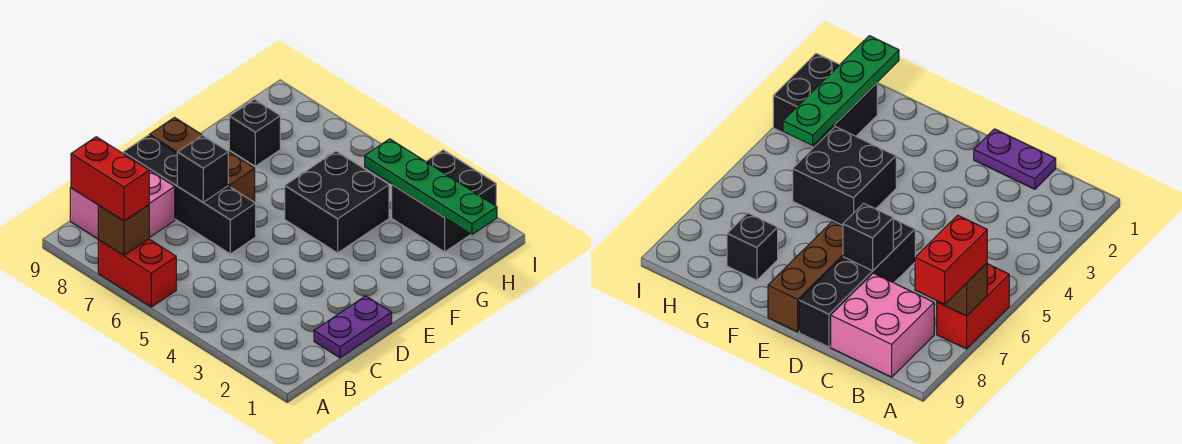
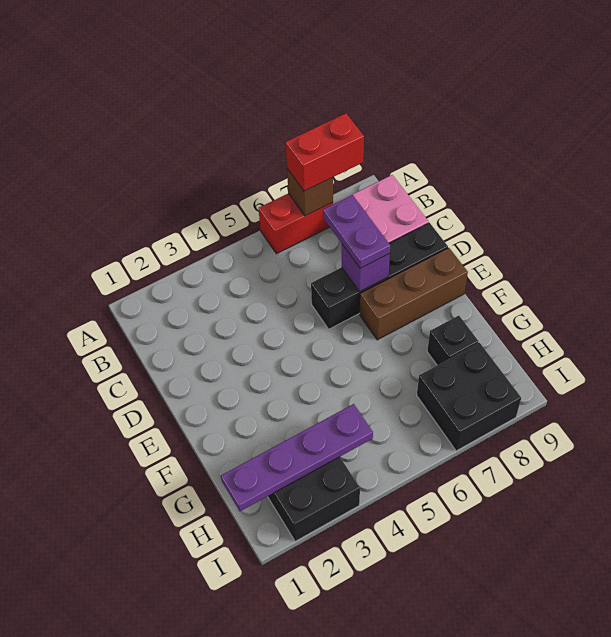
purple plate C1:D1 level 1 -> purple plate C7:D7 level 3
black brick D7 level 2 -> purple brick D7 level 2
black brick F4:G5 level 1 -> black brick H7:I8 level 1
green plate H1:H4 level 2 -> purple plate H1:H4 level 2

